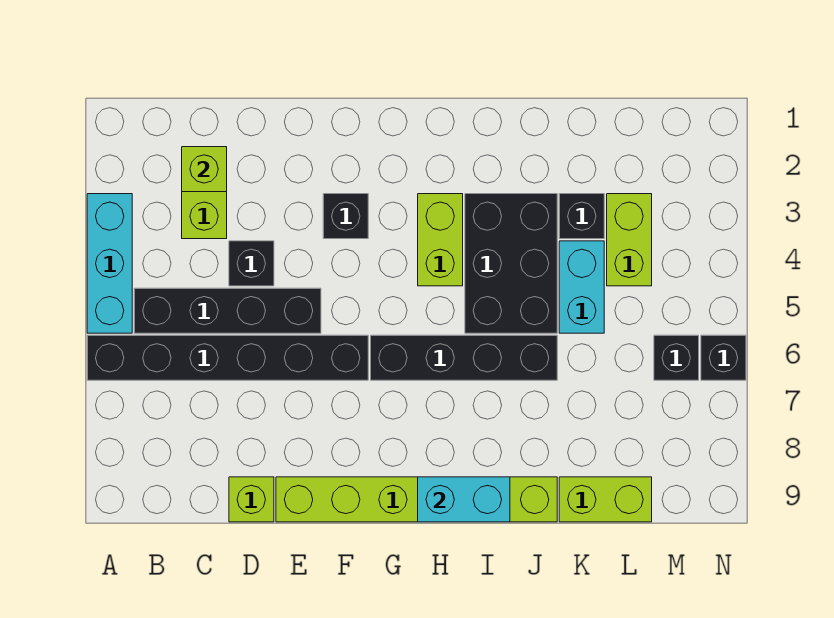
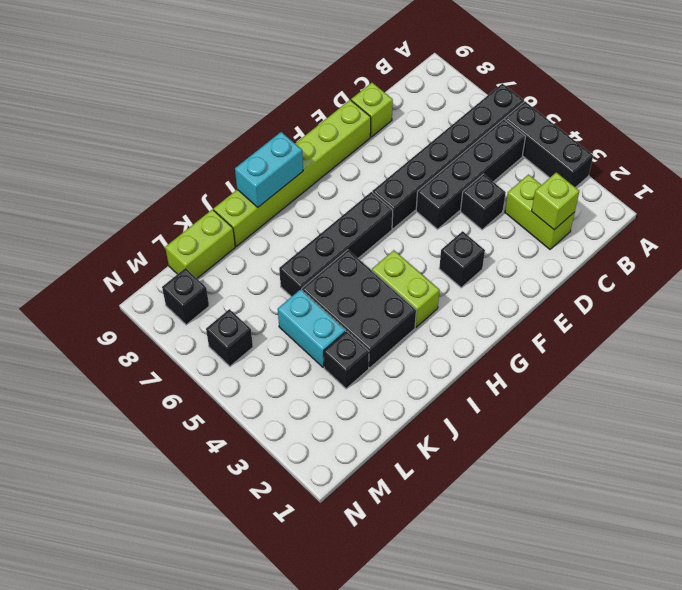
cyan brick A3:A5 level 1 -> black brick A3:A5 level 1
lime brick L3:L4 level 1 -> none
black brick N6 level 1 -> black brick M8 level 1

